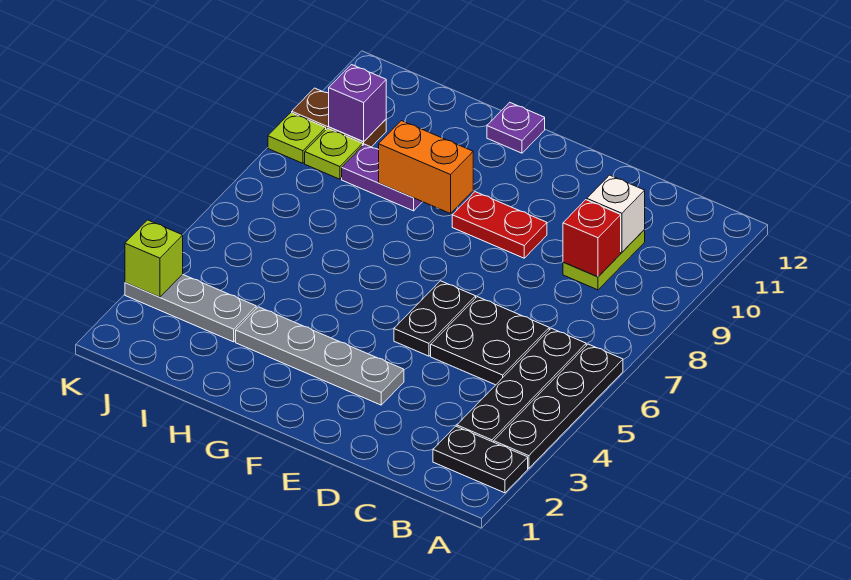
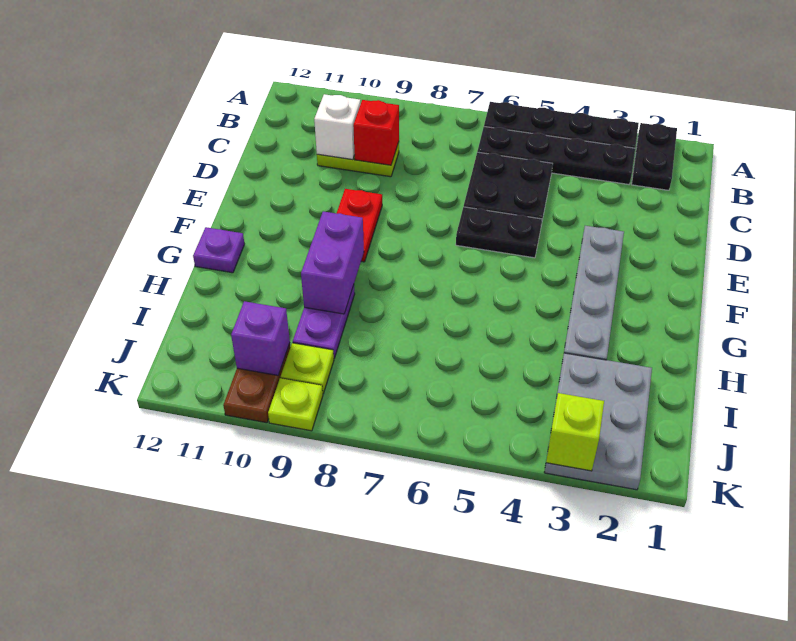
orange brick G9:H9 level 2 -> purple brick G9:H9 level 2
grey plate I3:K3 level 1 -> grey plate I2:K3 level 1

